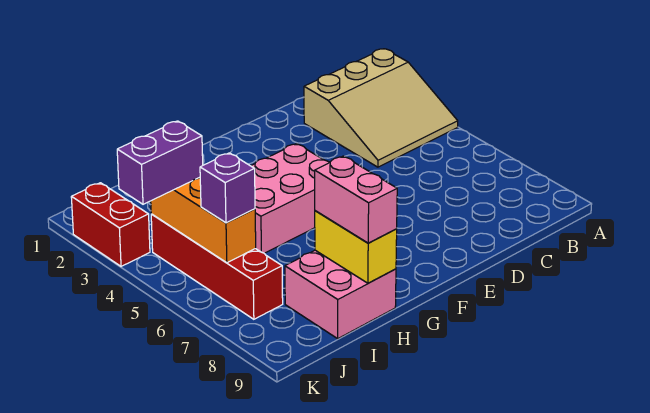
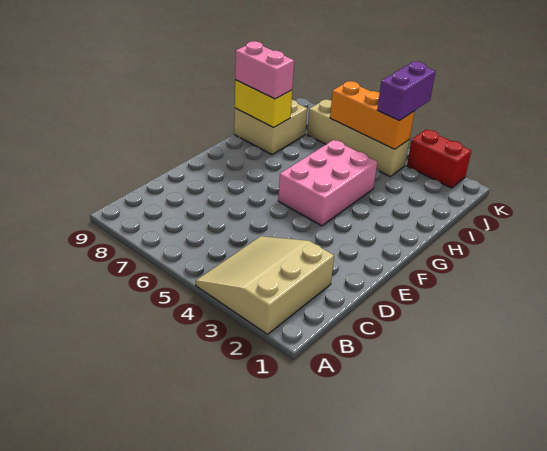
pink brick H8:I9 level 1 -> tan brick H8:I9 level 1
red brick J4:J7 level 1 -> tan brick J4:J7 level 1
purple brick J6 level 3 -> none

